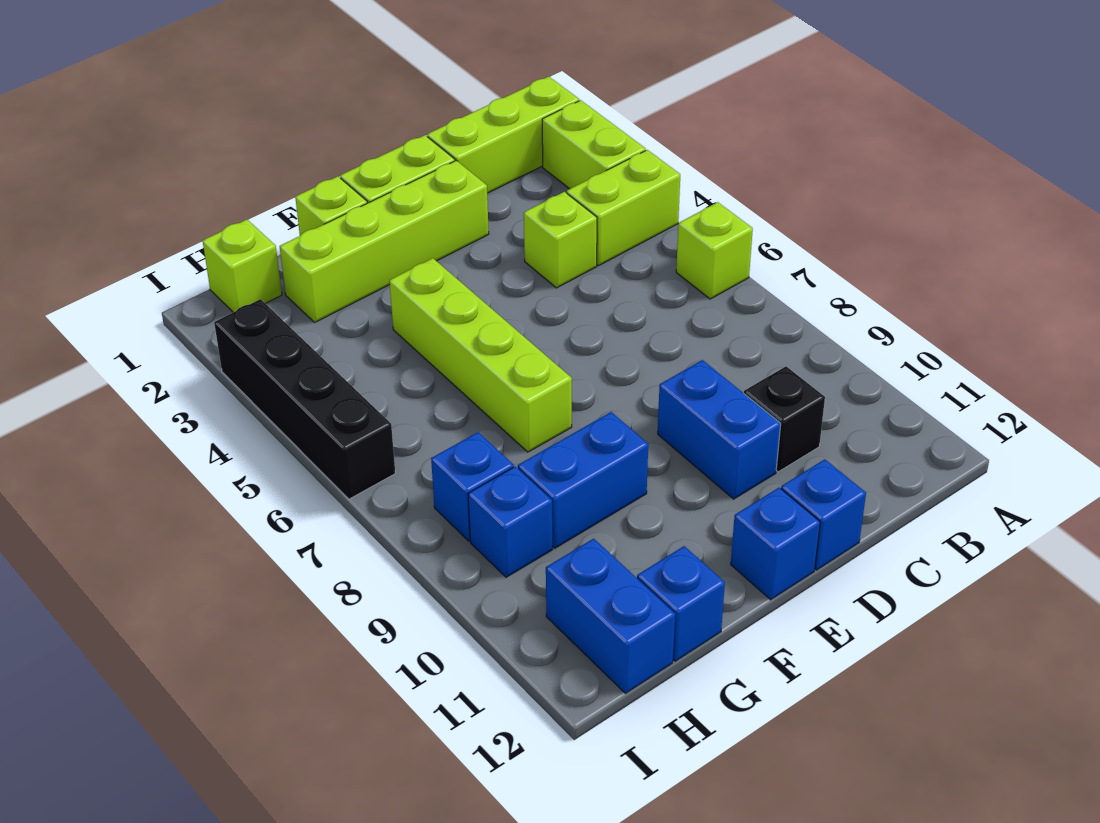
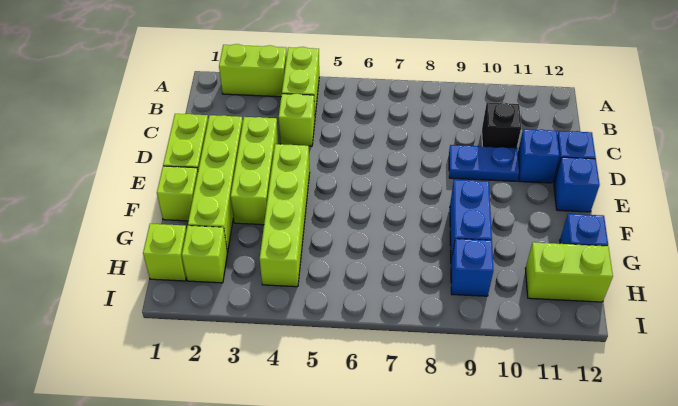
lime brick A1:C1 level 1 -> lime brick D3:F3 level 1
lime brick A6 level 1 -> lime brick H2 level 1
blue brick D9:D10 level 1 -> blue plate D9:D10 level 1
lime brick F4:F7 level 1 -> lime brick E4:H4 level 1
blue brick H8 level 1 -> blue brick D11 level 1
blue brick H11:H12 level 1 -> lime brick H11:H12 level 1
black brick I3:I6 level 1 -> none

